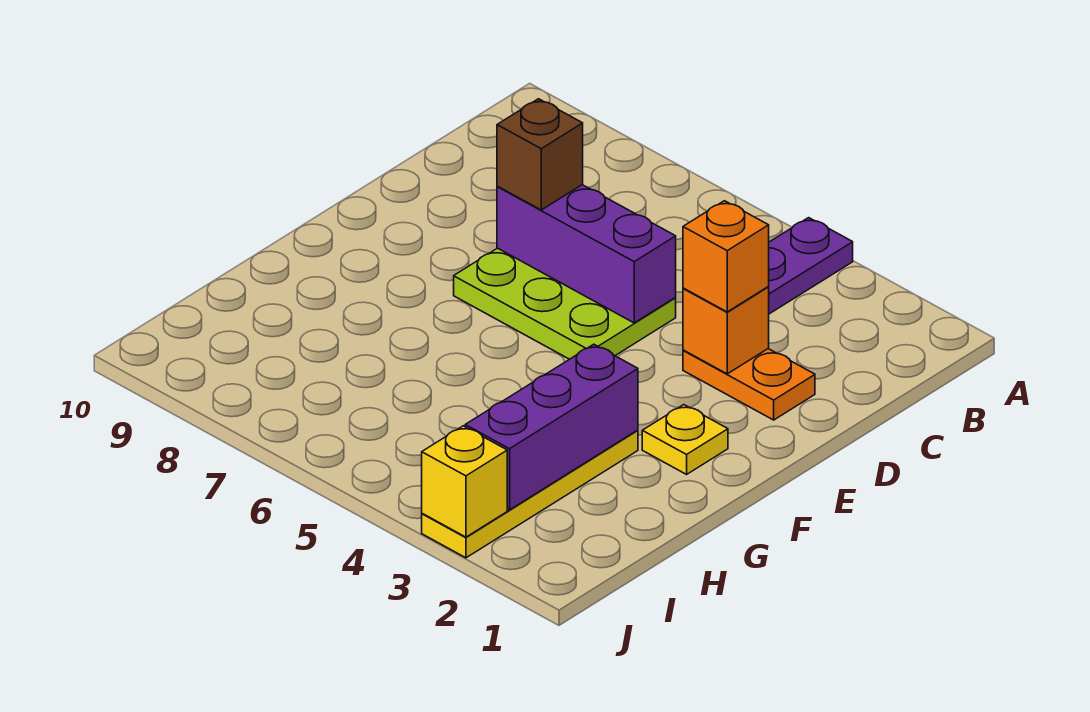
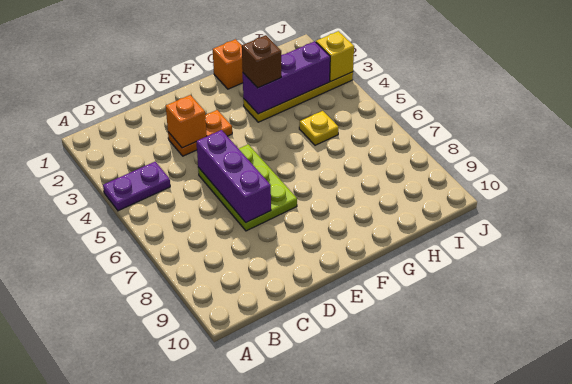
orange plate D2:D3 level 1 -> orange plate D3:E3 level 1
orange brick D3 level 3 -> orange brick G1 level 1
brown brick D7 level 3 -> brown brick G3 level 3
yellow plate F2 level 1 -> yellow plate H5 level 1

